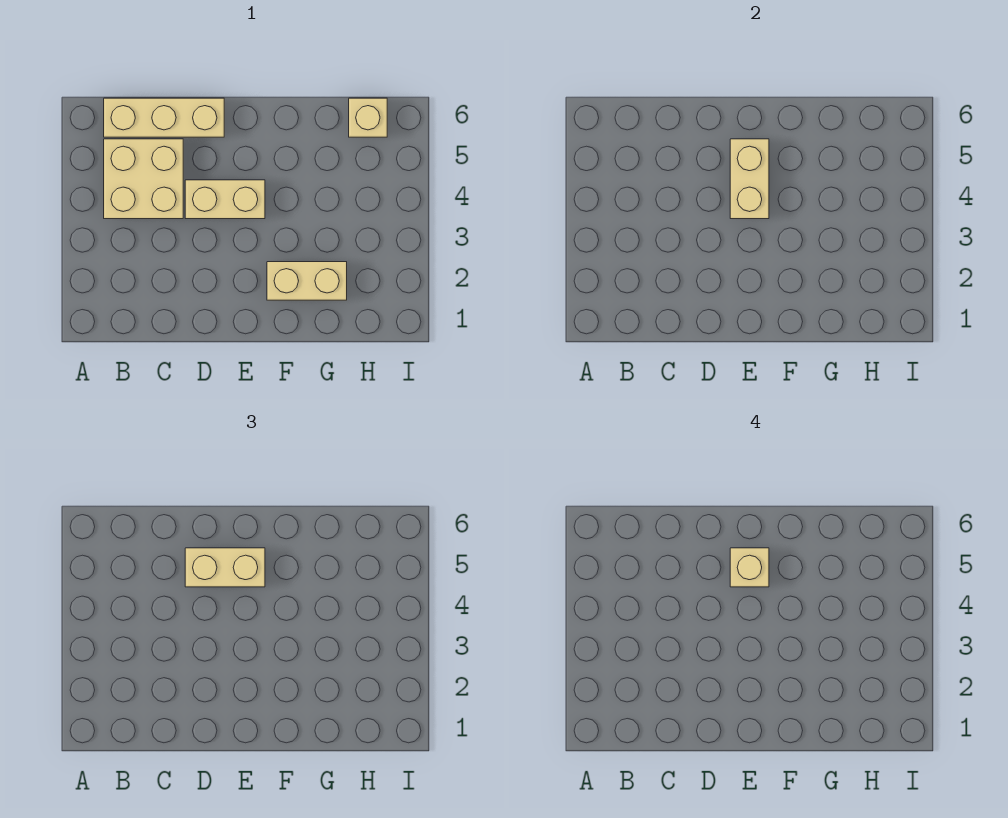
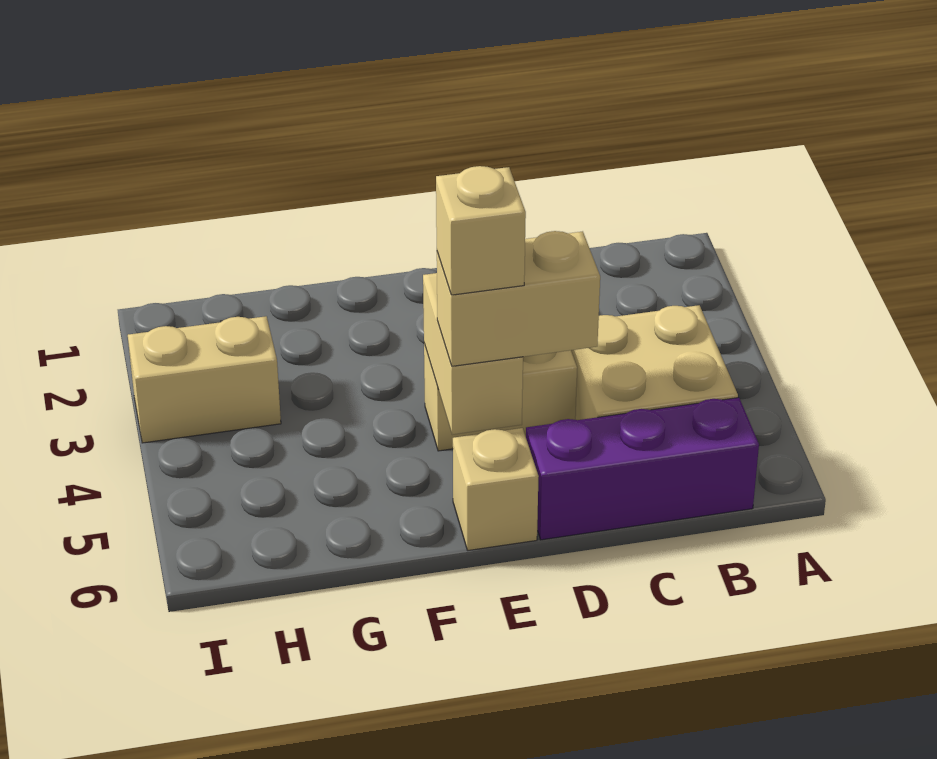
tan brick B6:D6 level 1 -> purple brick B6:D6 level 1
tan brick F2:G2 level 1 -> tan brick H3:I3 level 1
tan brick H6 level 1 -> tan brick E6 level 1

